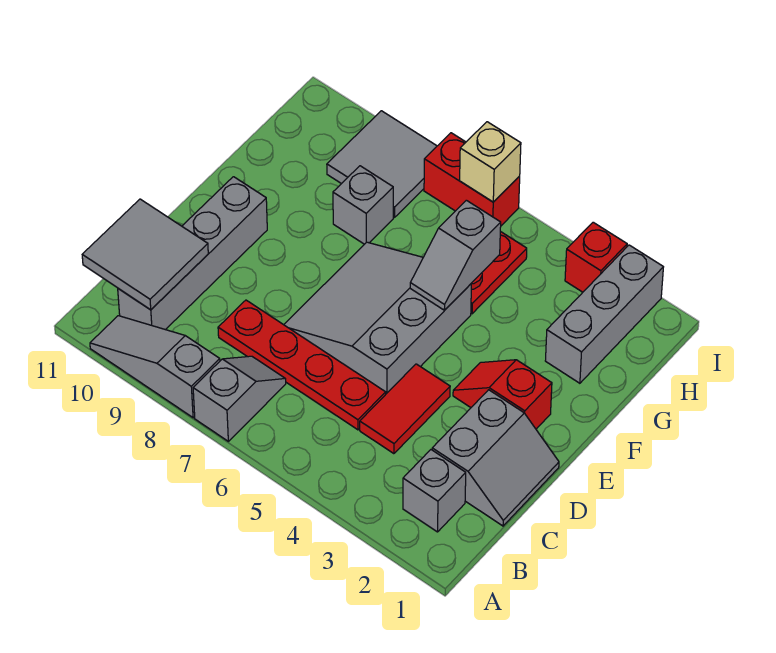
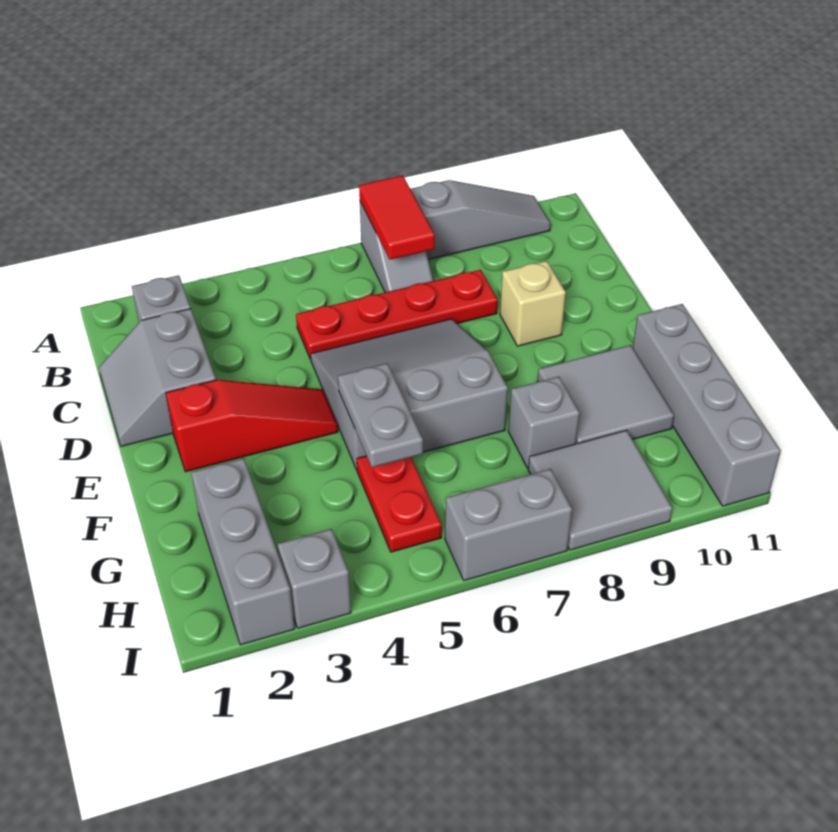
grey brick B10:E10 level 1 -> grey brick F11:I11 level 1
grey tile B10:C11 level 2 -> grey tile F9:G10 level 1
red tile C4:D4 level 1 -> red tile A7:B7 level 2
grey slope D5:F7 level 1 top 5 -> grey slope D5:F7 level 1 top F
red slope E2:E3 level 1 top 2 -> red slope E2:E4 level 1 top 2
grey slope F5:G5 level 2 top G -> grey plate F5:G5 level 2
red brick I3 level 1 -> grey brick I3 level 1
red brick I6:I7 level 1 -> grey brick I6:I7 level 1
tan brick I6 level 2 -> tan brick D9 level 1

